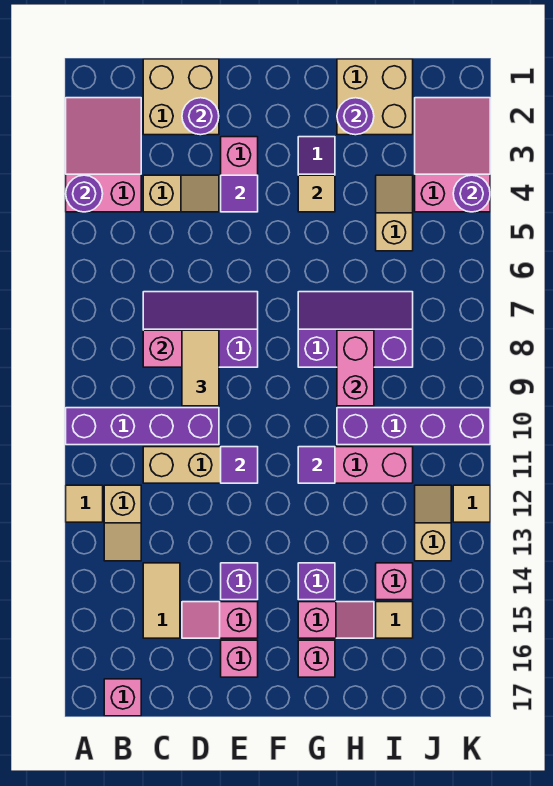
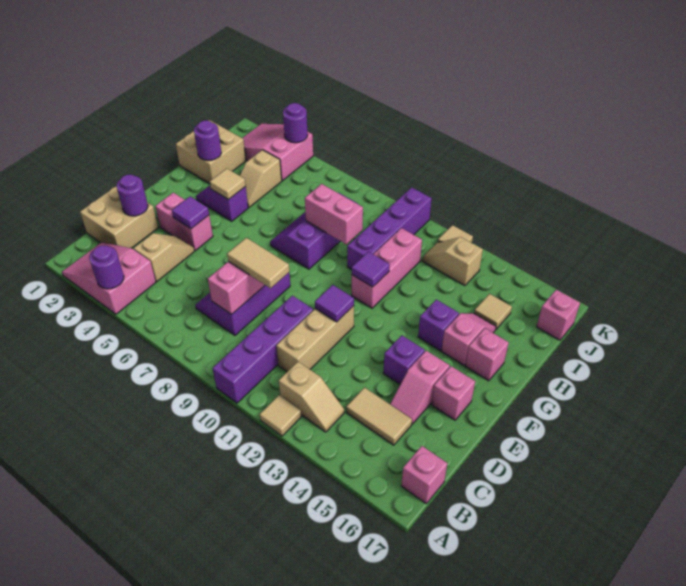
tan slope I4:I5 level 1 top 5 -> tan slope H4:I4 level 1 top I
pink brick I14 level 1 -> pink brick J17 level 1

